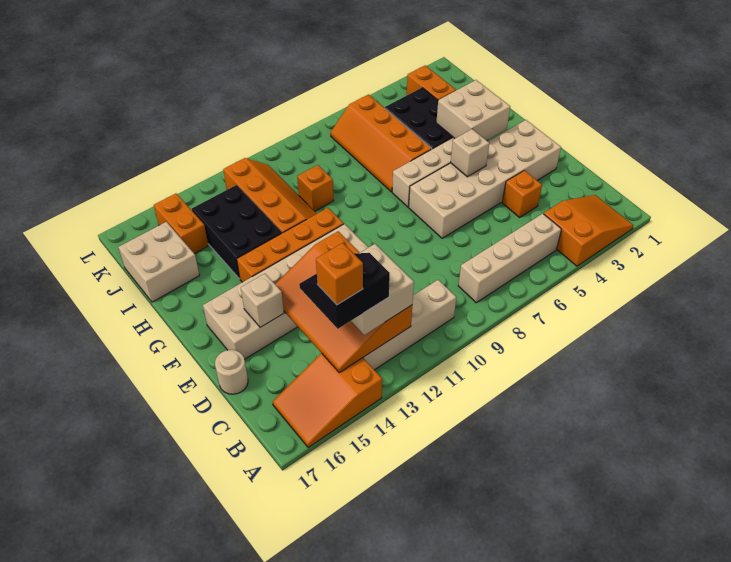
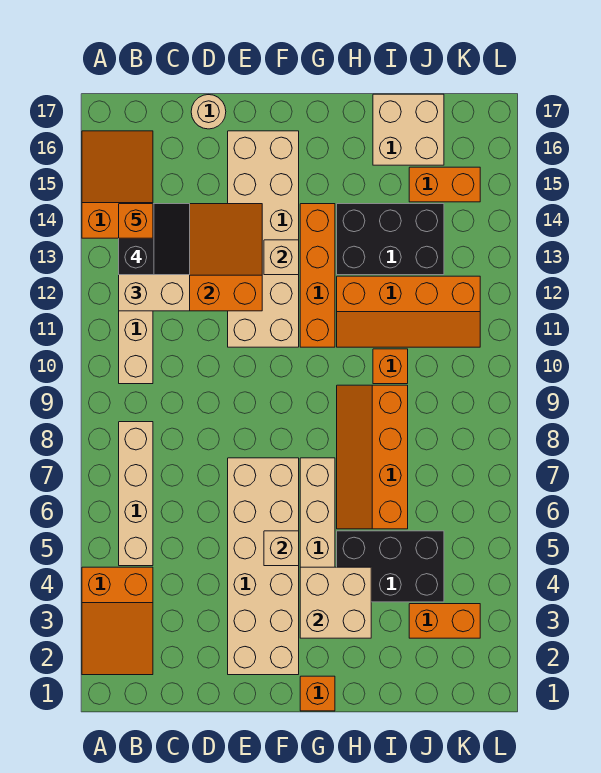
orange brick D4 level 1 -> orange brick G1 level 1
tan brick E15 level 2 -> tan brick F13 level 2
orange slope H6:K7 level 1 top 6 -> orange slope H6:I9 level 1 top I

